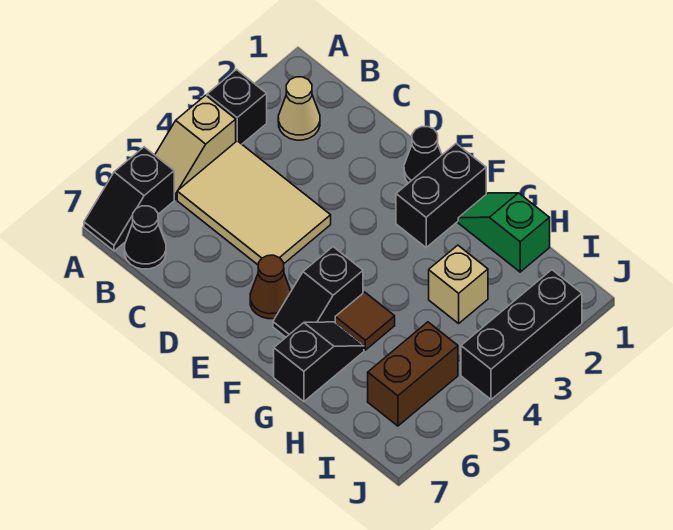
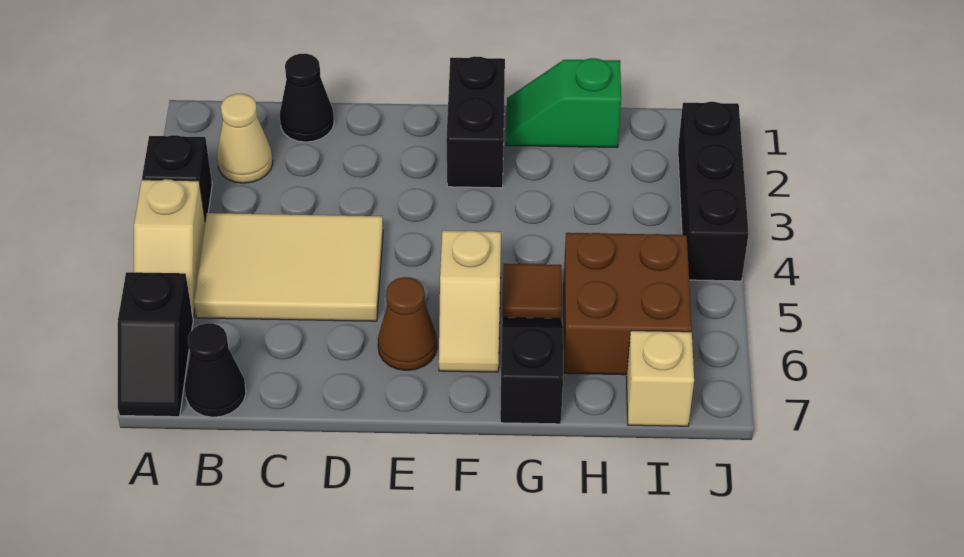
black cone E1 level 1 -> black cone C1 level 1
black slope F5:F6 level 1 top 5 -> tan slope F5:F6 level 1 top 5
tan brick H3 level 1 -> tan brick I7 level 1
brown brick I5:I6 level 1 -> brown brick H5:I6 level 1

